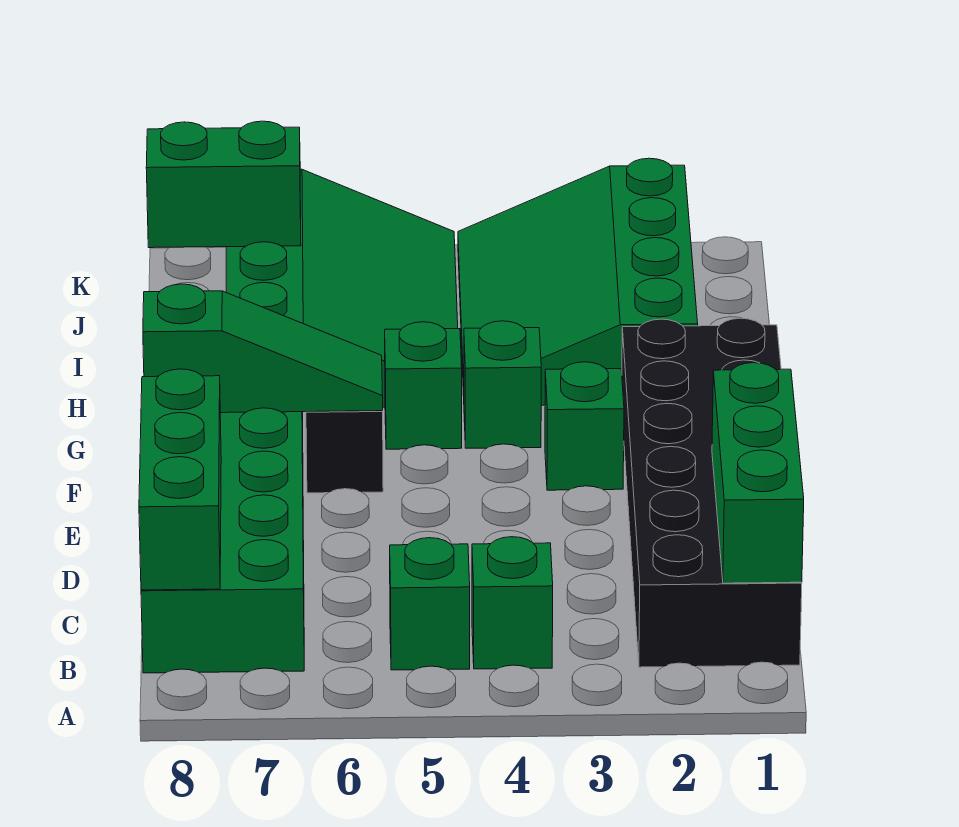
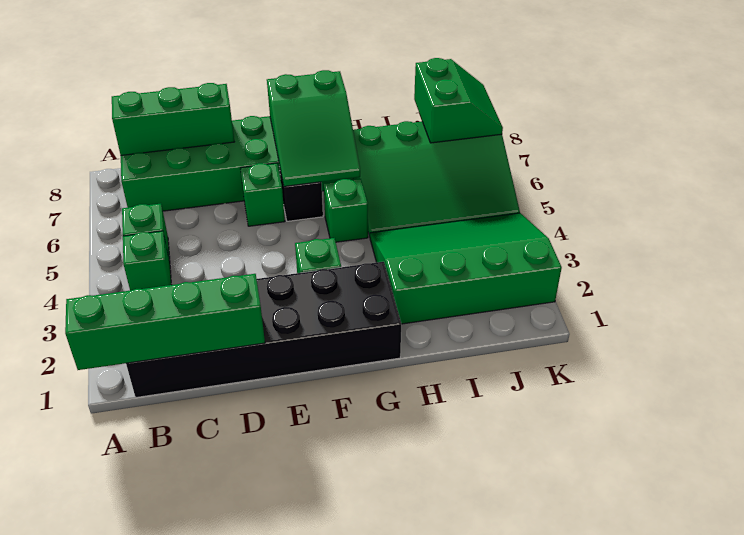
green brick B1:D1 level 2 -> green brick A1:D1 level 2
green slope F6:F8 level 2 top 8 -> green slope F6:G8 level 2 top 8
green brick G4 level 1 -> green brick E6 level 1

